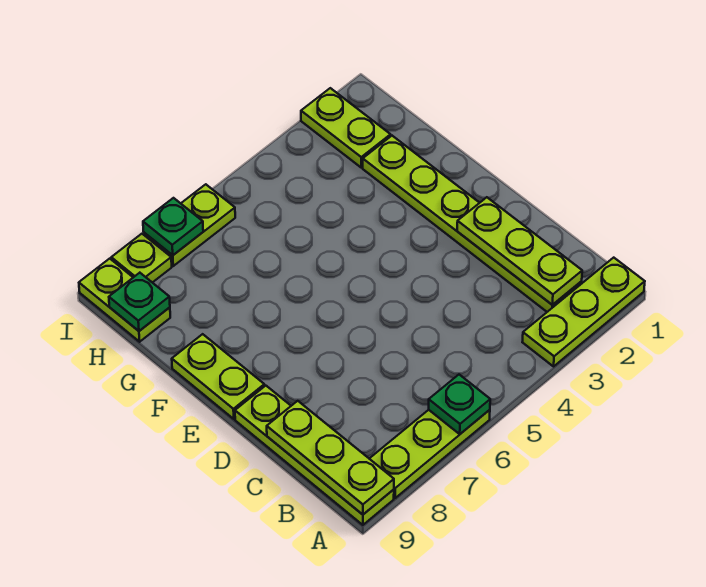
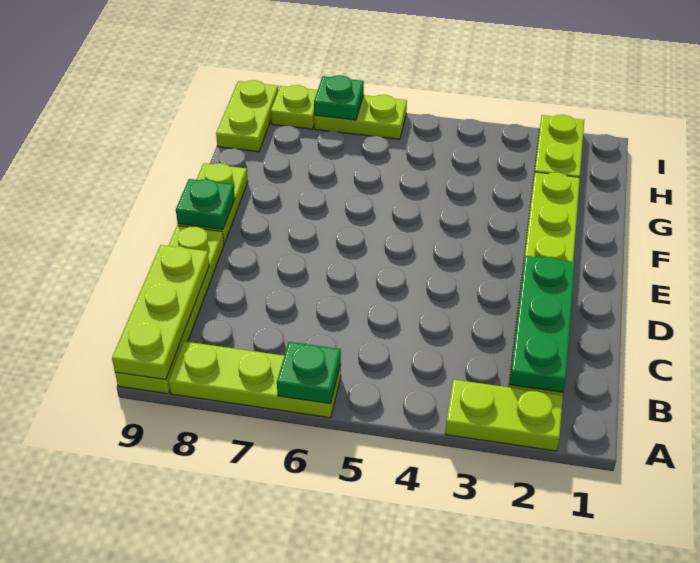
lime plate A1:A3 level 1 -> lime plate A2:A3 level 1
lime plate B2:D2 level 2 -> green plate B2:D2 level 2
green plate H9 level 2 -> green plate E9 level 2

